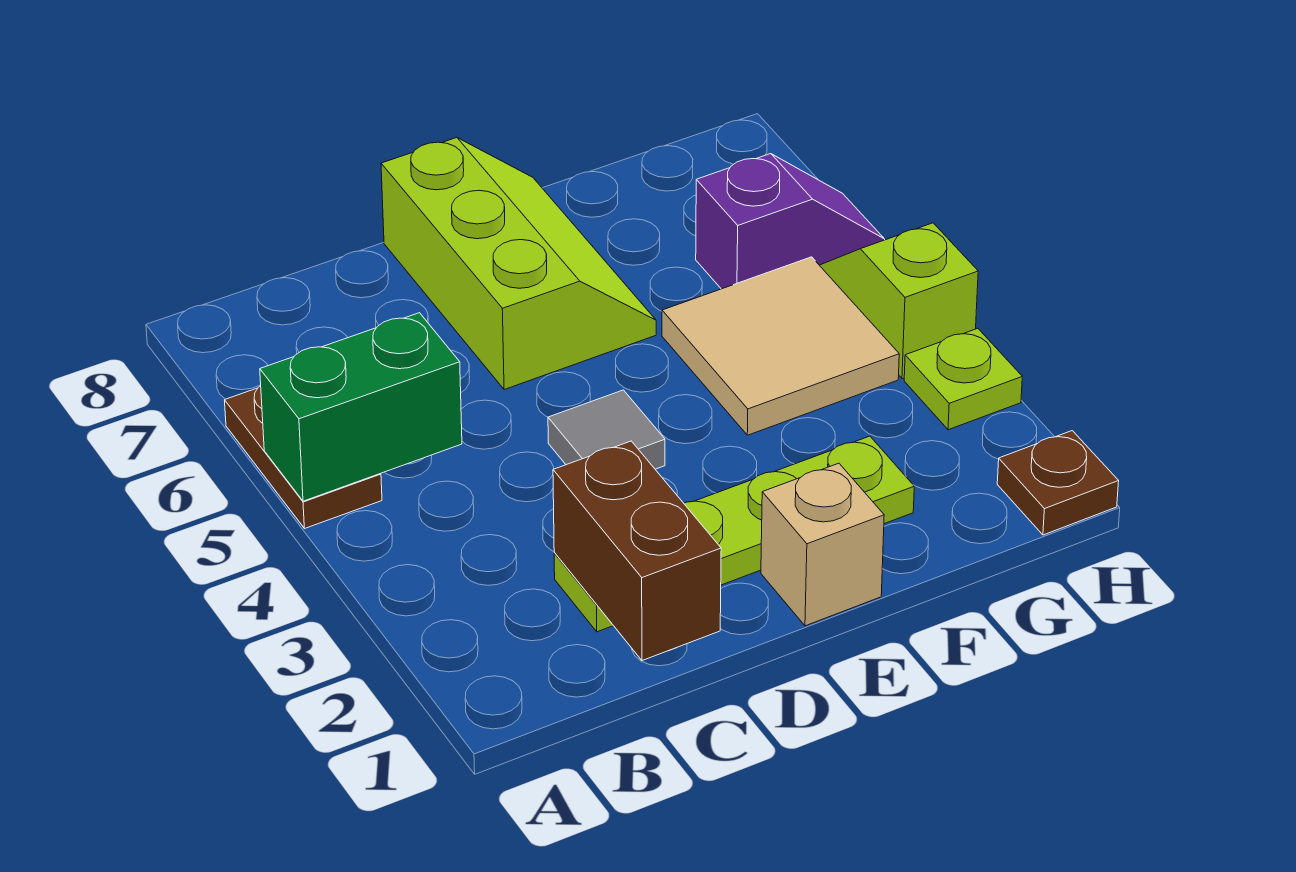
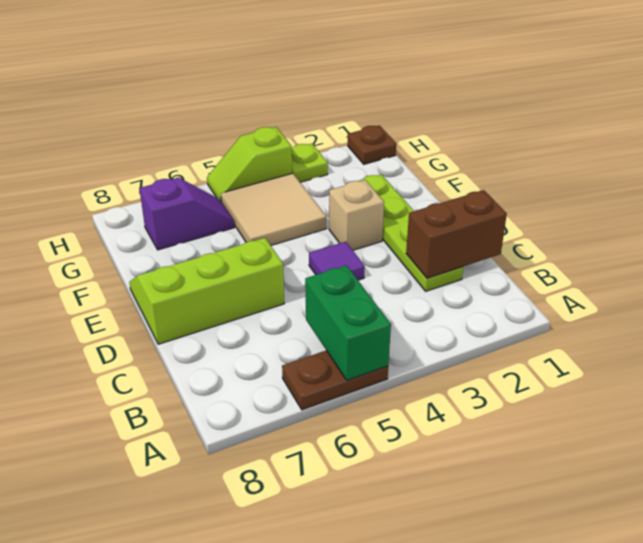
grey tile D4 level 1 -> purple tile D4 level 1
tan brick E1 level 1 -> tan brick E3 level 1
purple slope G6:H6 level 1 top G -> purple slope G6:G7 level 1 top 7

